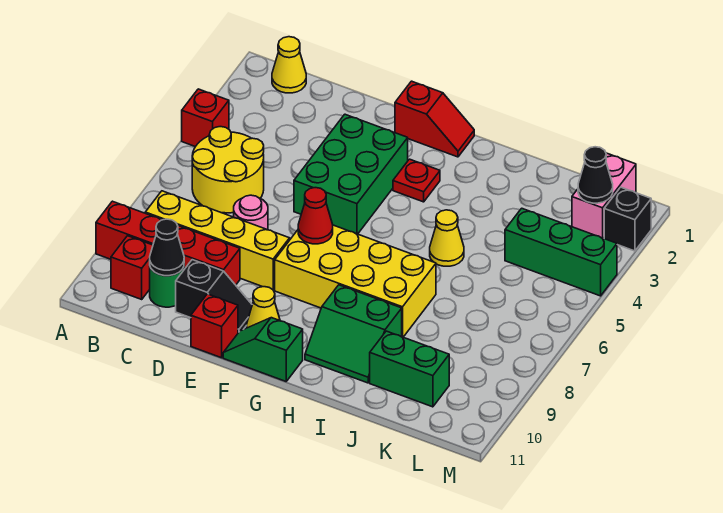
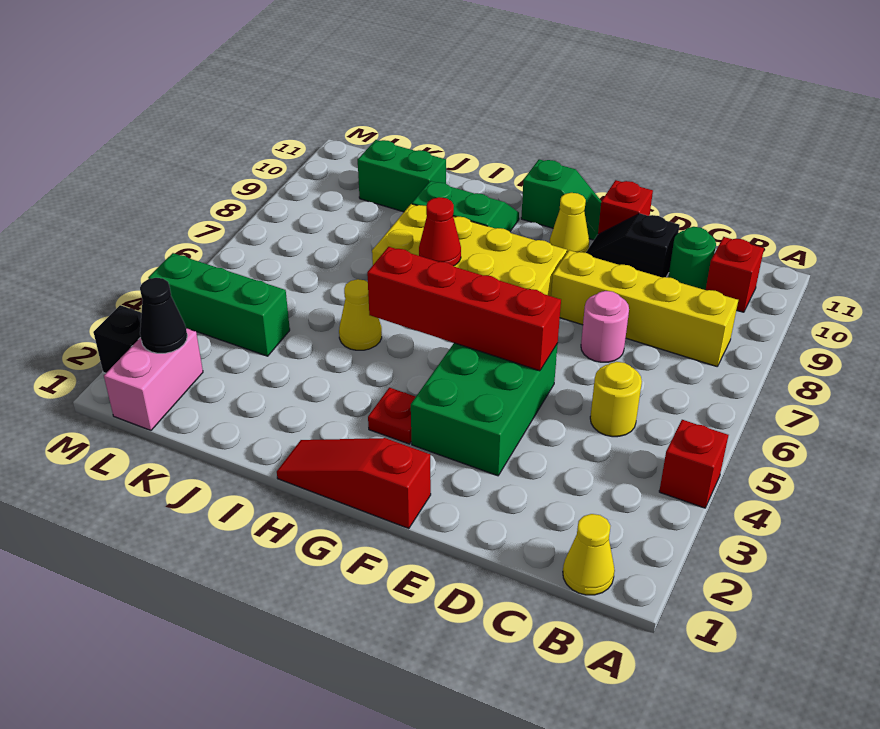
red brick A9:D9 level 1 -> red brick E5:H5 level 2
yellow round brick B5:C6 level 1 -> yellow round brick C5 level 1
black cone C10 level 2 -> none
red slope F1:G1 level 1 top F -> red slope F1:H1 level 1 top F
red cone F7 level 2 -> red cone H7 level 2

